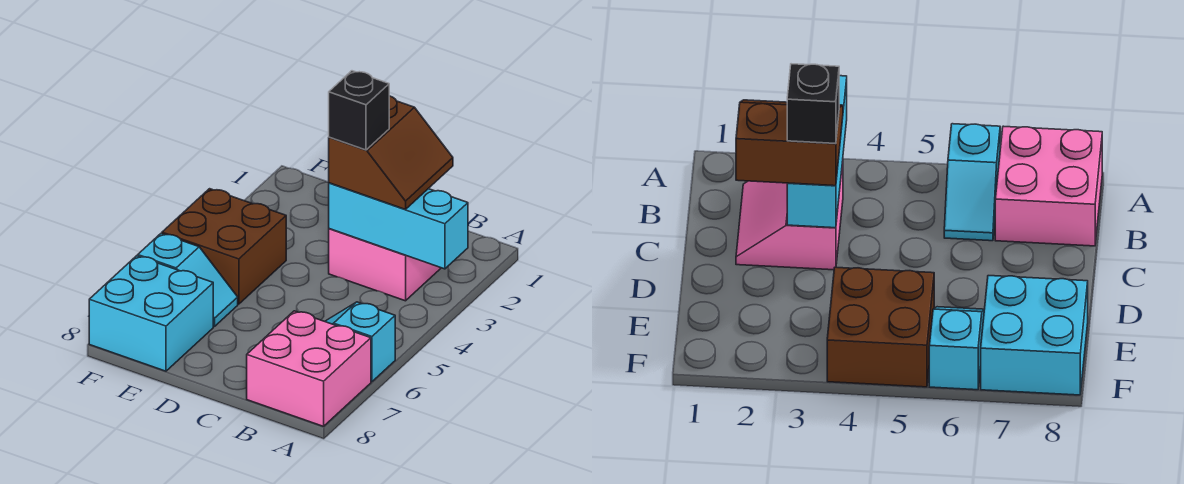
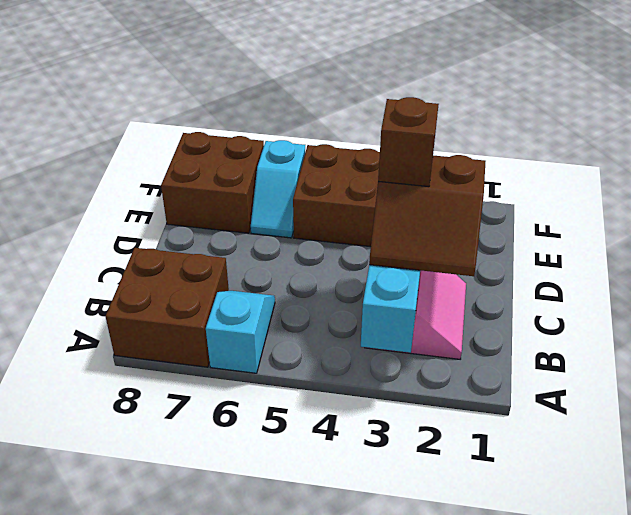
pink brick A7:B8 level 1 -> brown brick A7:B8 level 1
black brick C3 level 4 -> brown brick C3 level 4
cyan brick E7:F8 level 1 -> brown brick E7:F8 level 1

